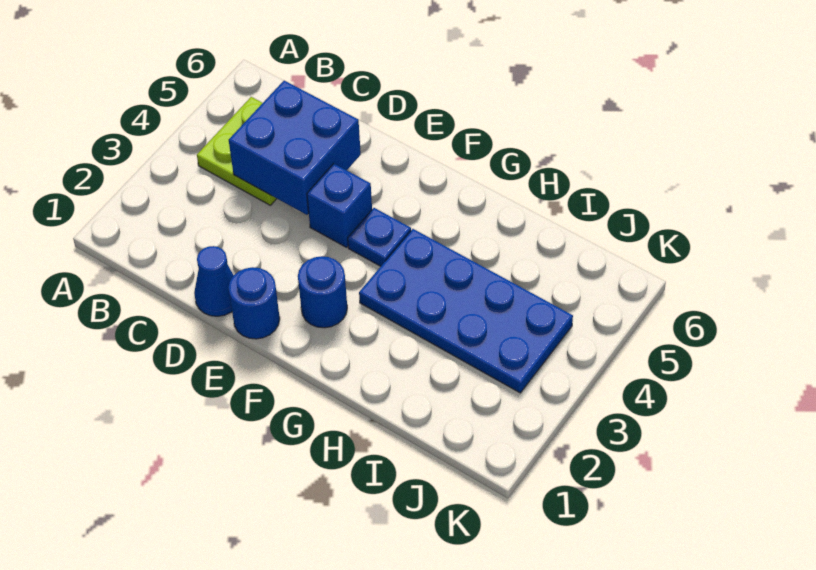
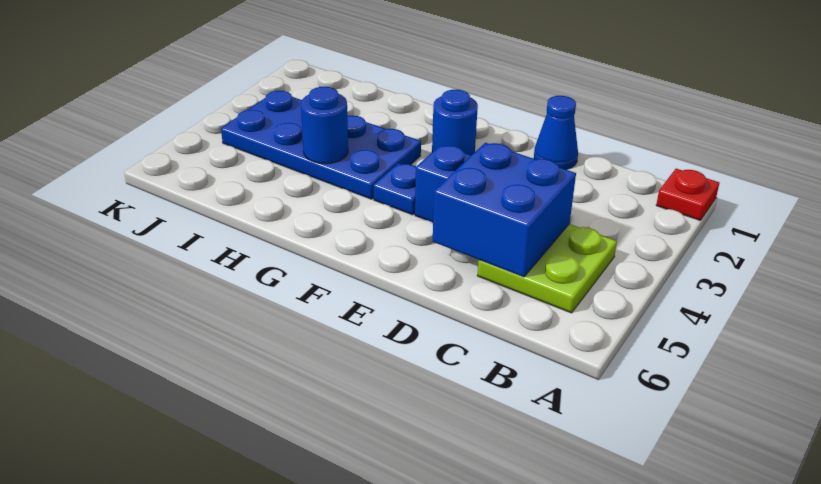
none -> red plate A1 level 1
blue round brick E1 level 1 -> blue round brick H4 level 2

